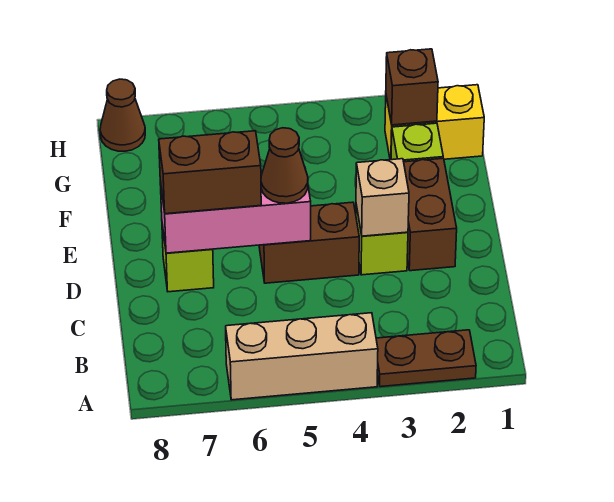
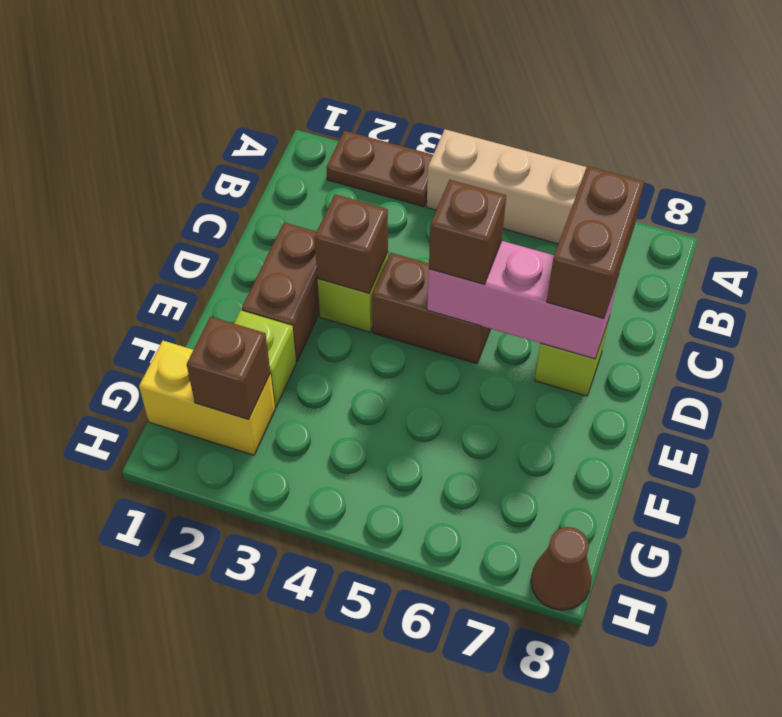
tan brick D3 level 2 -> brown brick D3 level 2
brown cone D5 level 3 -> brown brick D5 level 3
brown brick D6:D7 level 3 -> brown brick C7:D7 level 3

